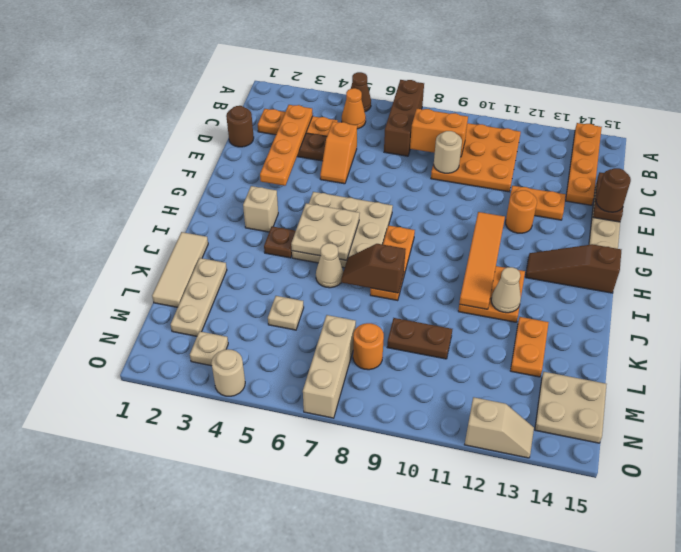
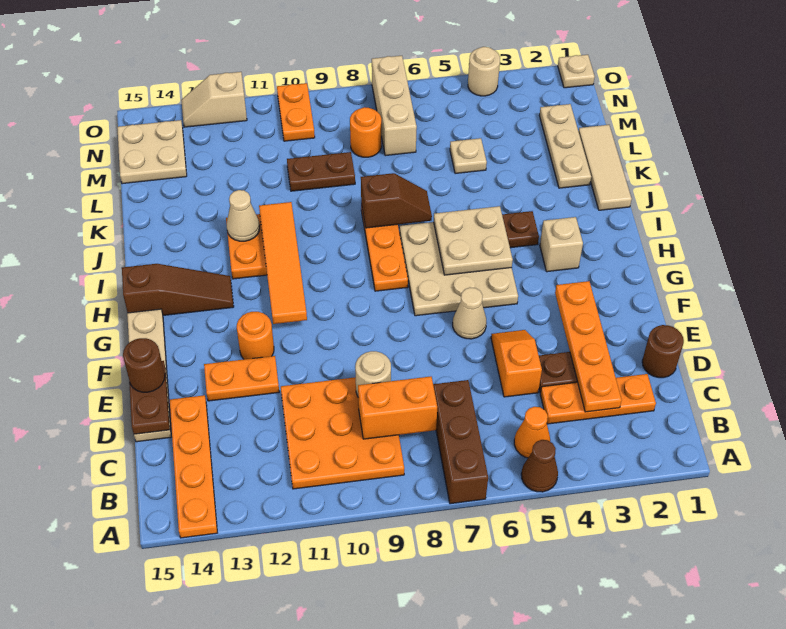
tan cone J6 level 1 -> tan cone F6 level 1
orange plate K13:L13 level 1 -> orange plate N10:O10 level 1
tan plate N3 level 1 -> tan plate O1 level 1

